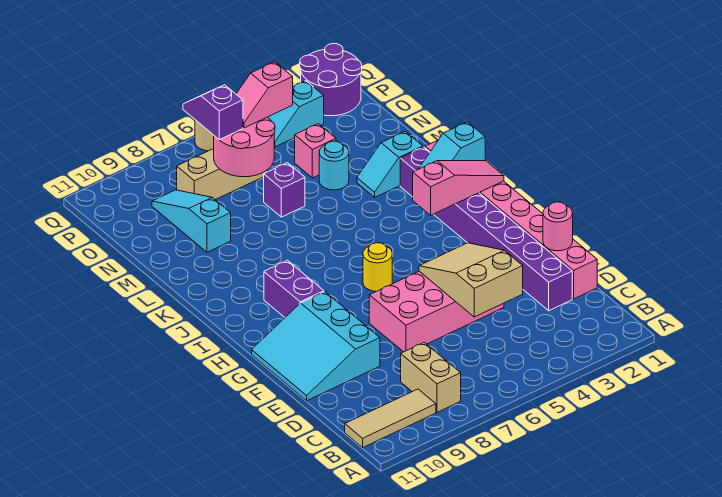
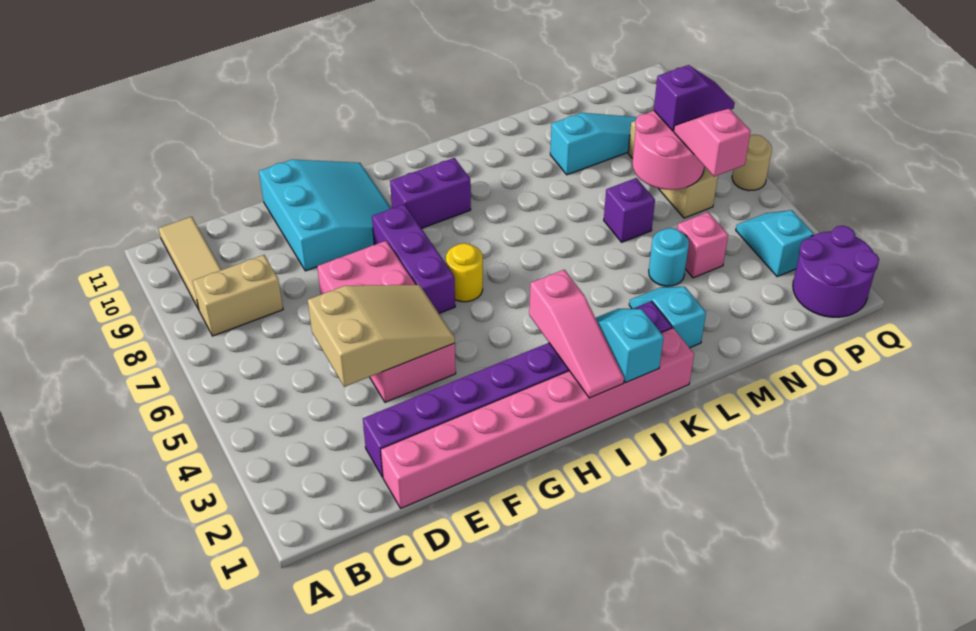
pink round brick E1 level 2 -> none
cyan slope E9:G11 level 1 top 9 -> cyan slope E9:G11 level 1 top E
none -> purple brick G6:G8 level 1

